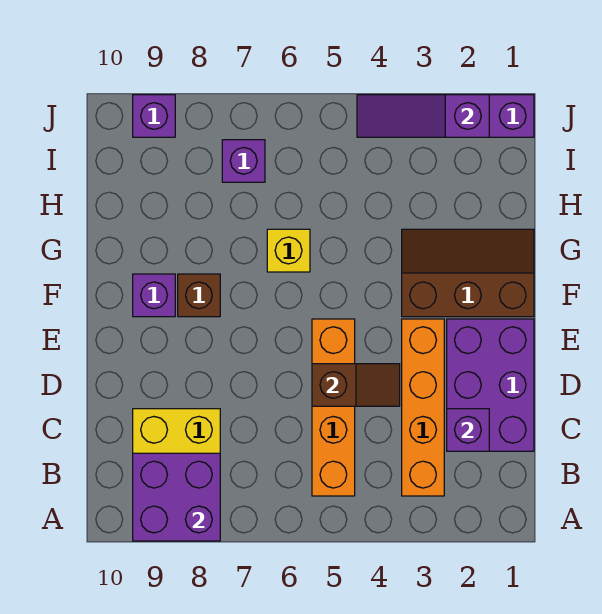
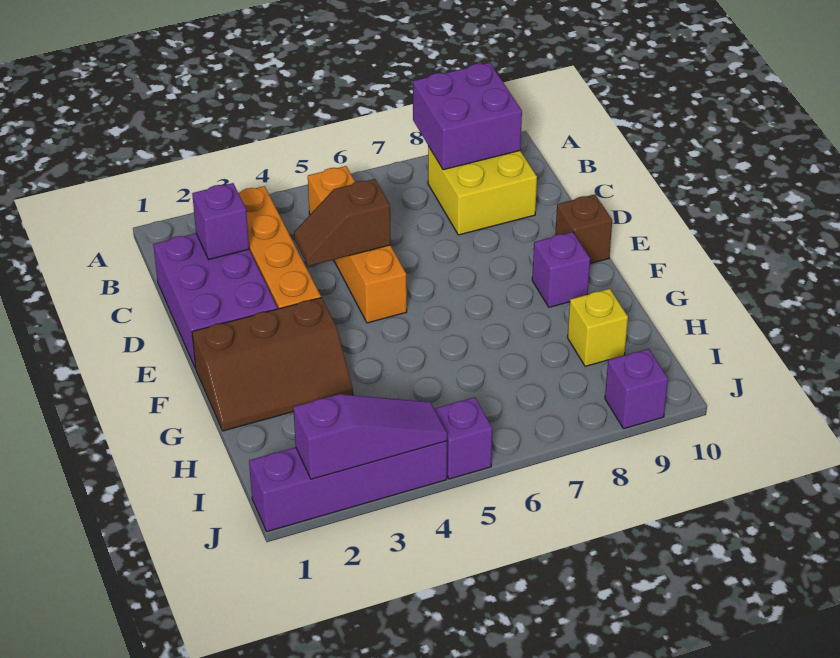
brown brick F8 level 1 -> brown brick E10 level 1
yellow brick G6 level 1 -> yellow brick H9 level 1
purple brick I7 level 1 -> purple brick J5 level 1

